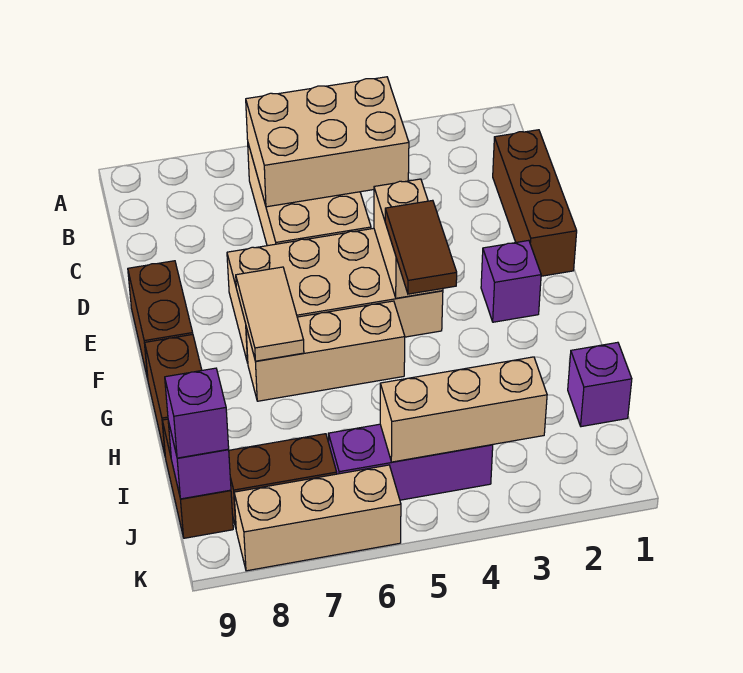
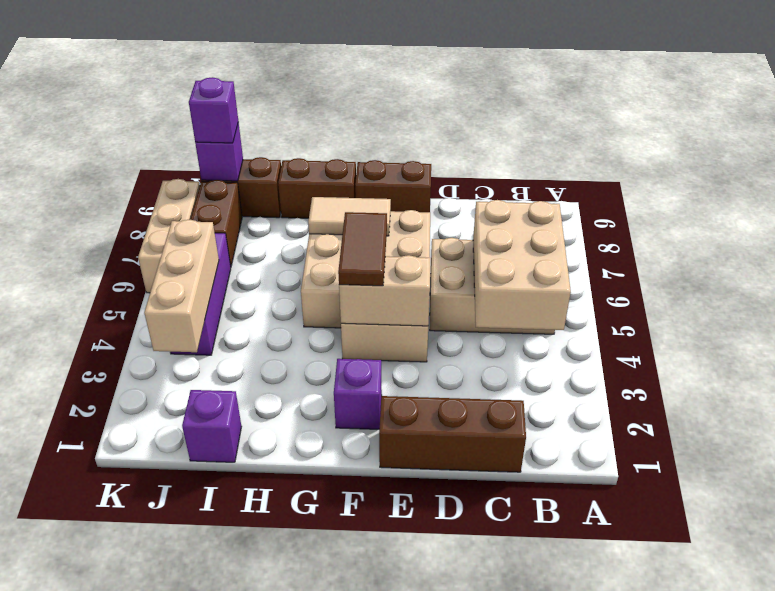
brown tile F4:G4 level 3 -> brown tile F4:F5 level 3

